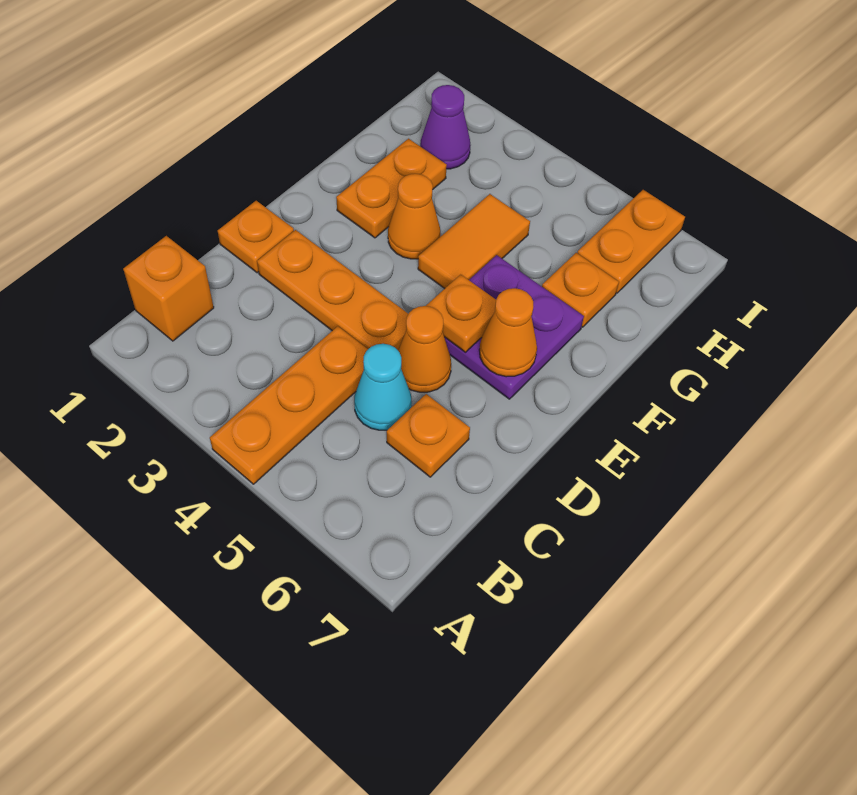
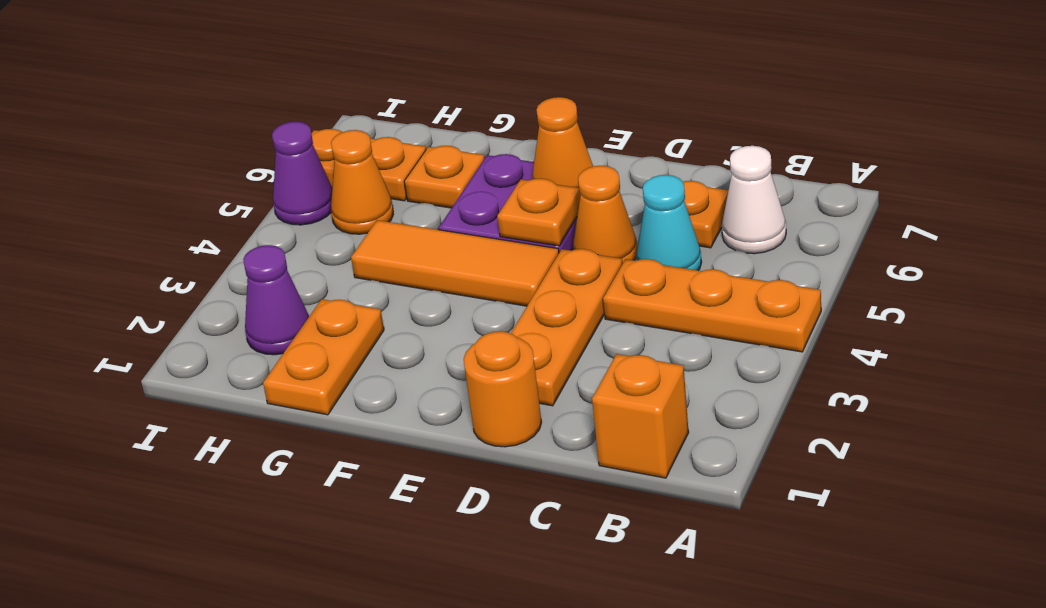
none -> white cone B6 level 1
orange plate D1 level 1 -> orange round brick D1 level 1
orange plate F2:G2 level 1 -> orange plate G1:G2 level 1
orange cone F3 level 1 -> orange cone H5 level 1
orange tile F4:G4 level 1 -> orange tile E4:G4 level 1
none -> purple cone I5 level 1

